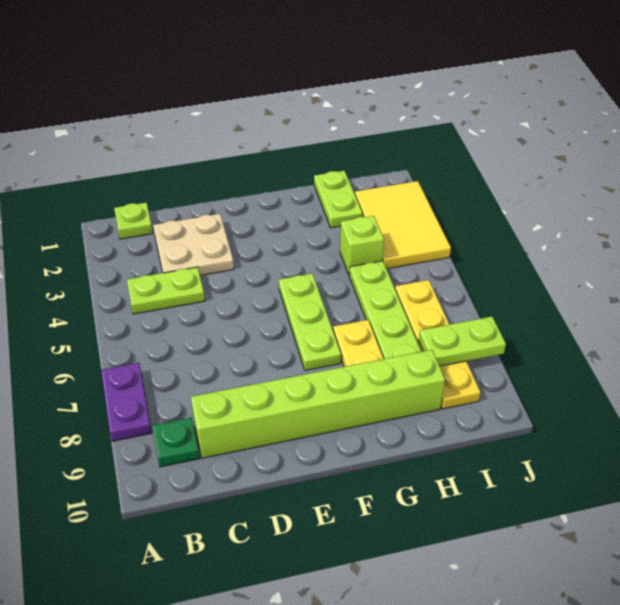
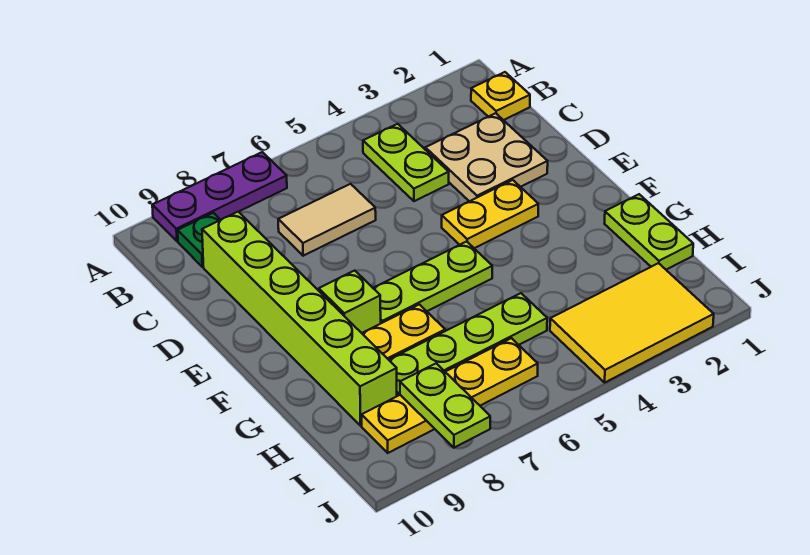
purple plate A7:A8 level 1 -> purple plate A7:A9 level 1
lime plate B1 level 1 -> yellow plate B1 level 1
none -> tan tile C6:C7 level 1
none -> yellow plate E3:E4 level 1
lime plate H1:H2 level 1 -> lime plate G1:H1 level 1
lime brick H4 level 1 -> lime brick F8 level 1

